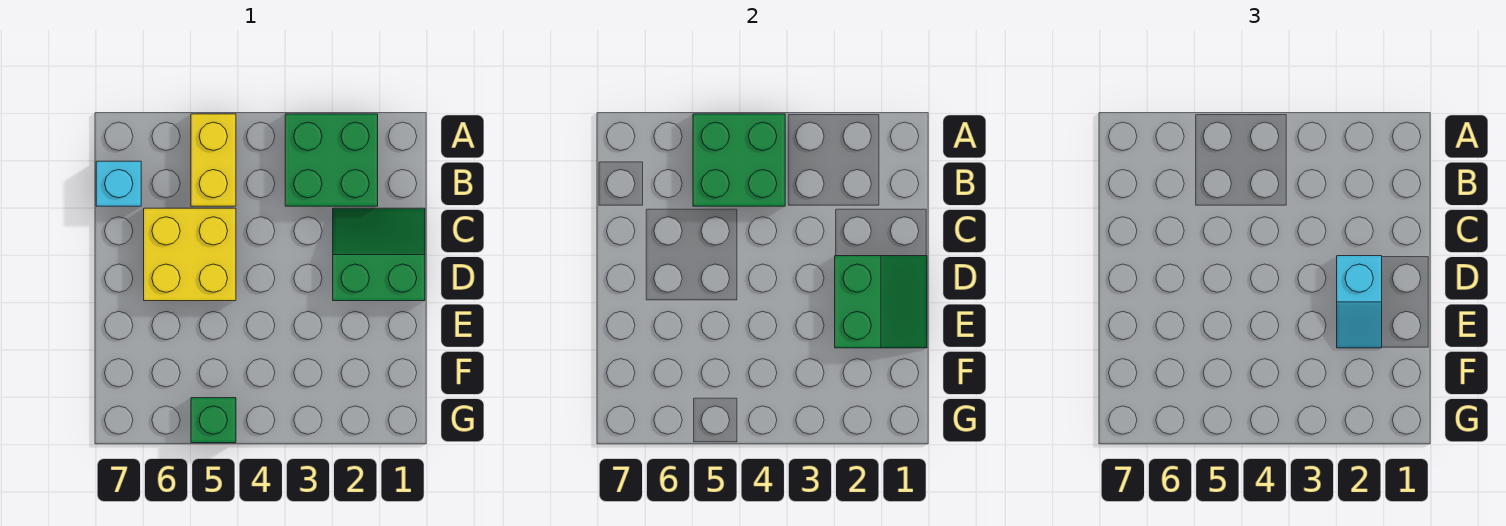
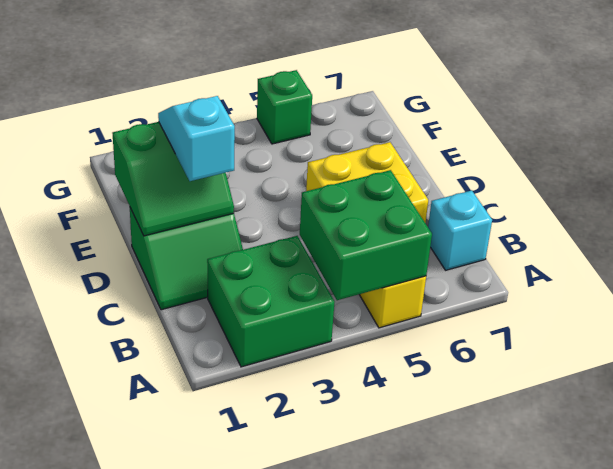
green slope D1:E2 level 2 top 2 -> green slope D1:E2 level 2 top E

